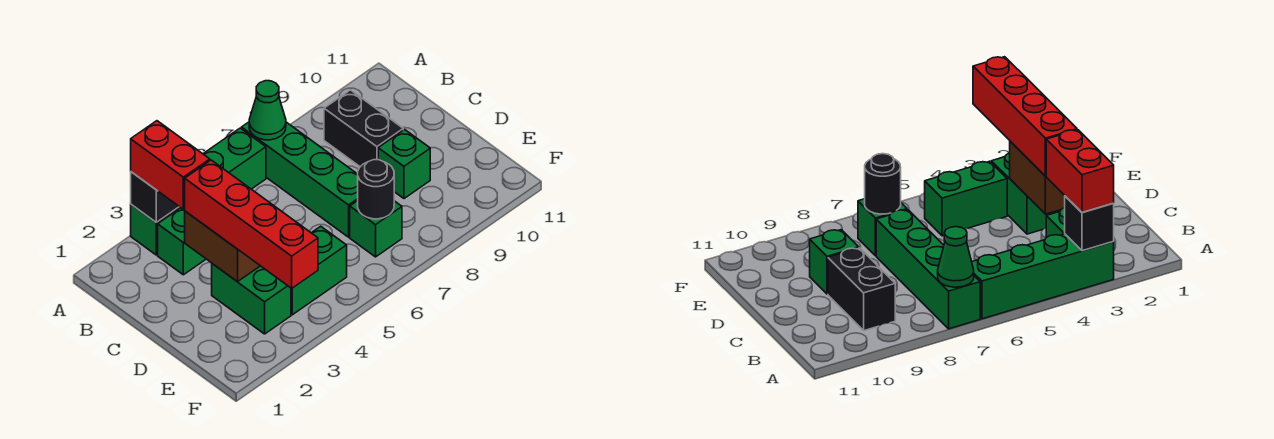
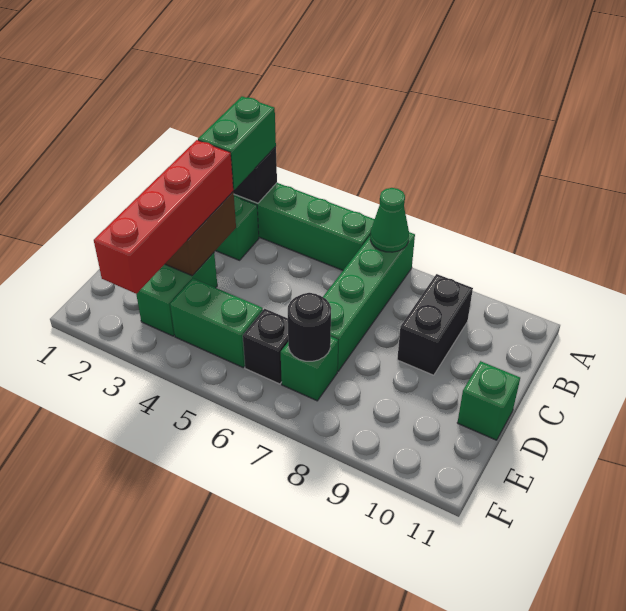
red brick A3:B3 level 3 -> green brick A3:B3 level 3
green brick D9 level 1 -> green brick D11 level 1
none -> black brick E6 level 1

